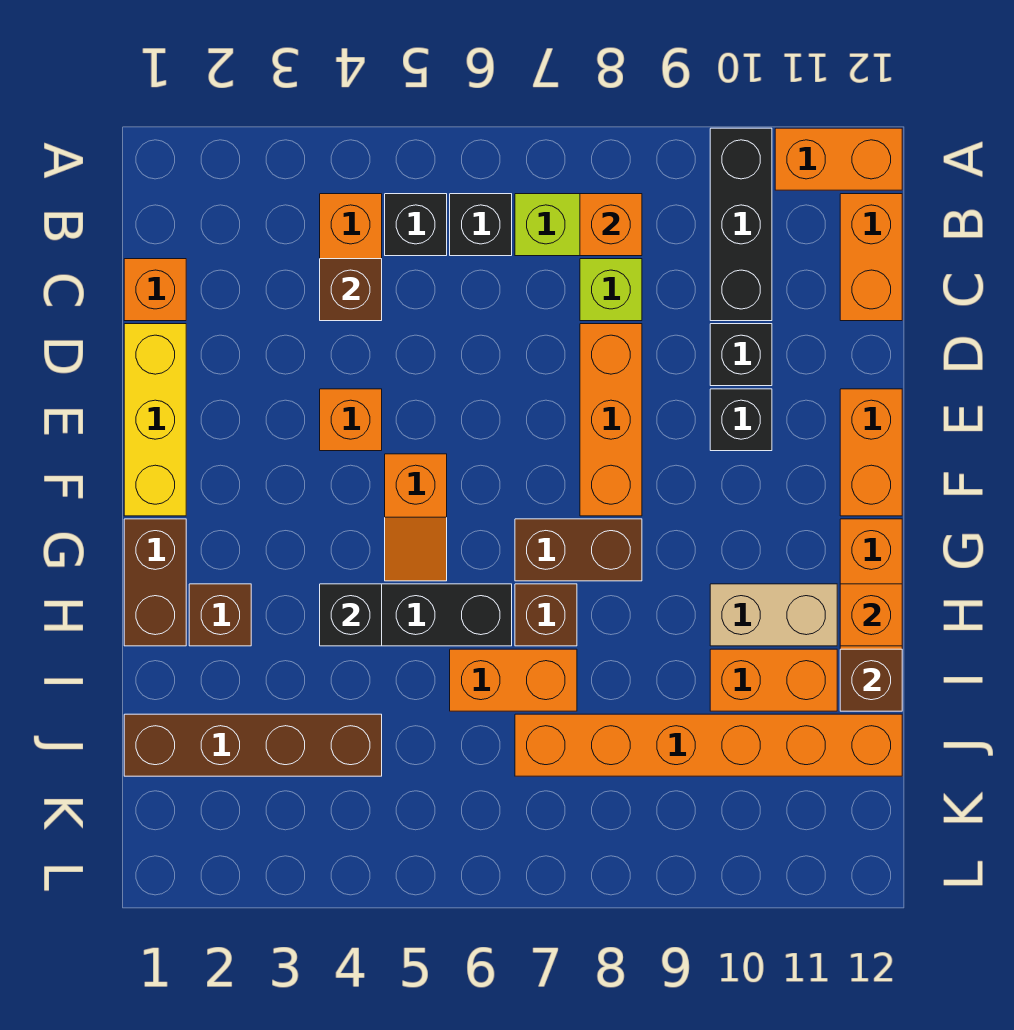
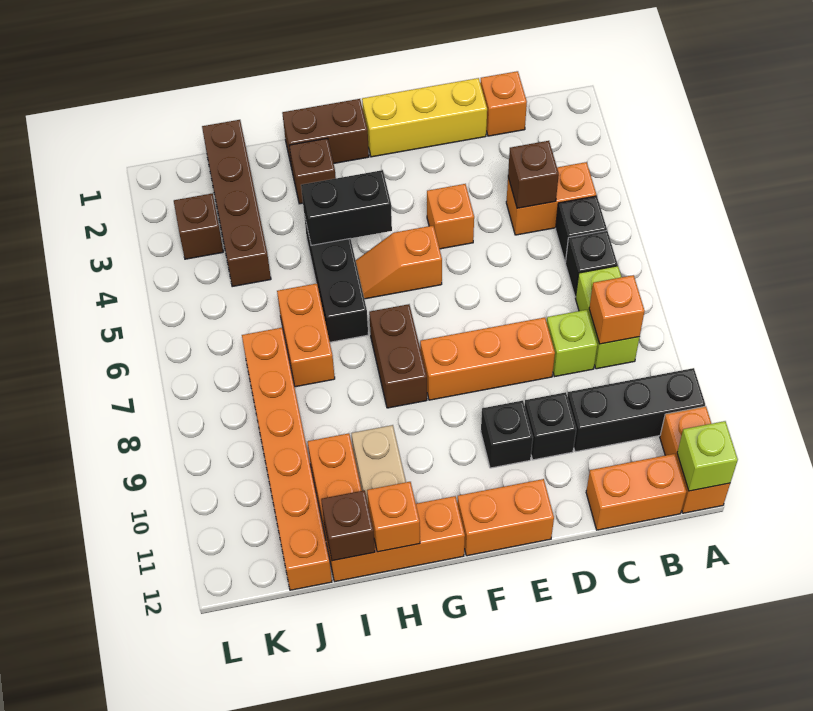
none -> lime brick A12 level 2
black brick H4 level 2 -> black brick G4:H4 level 2
brown brick H7 level 1 -> brown brick K3 level 1

